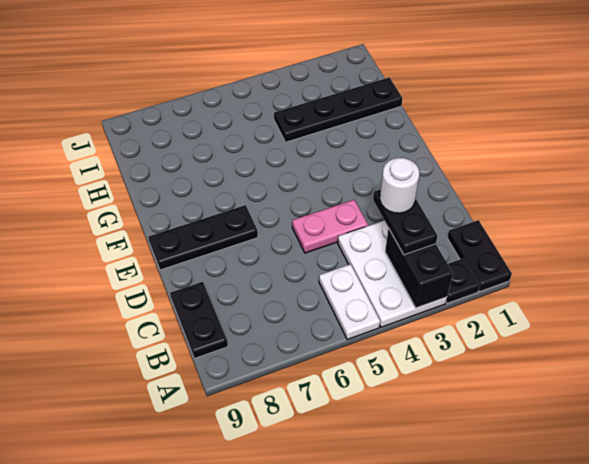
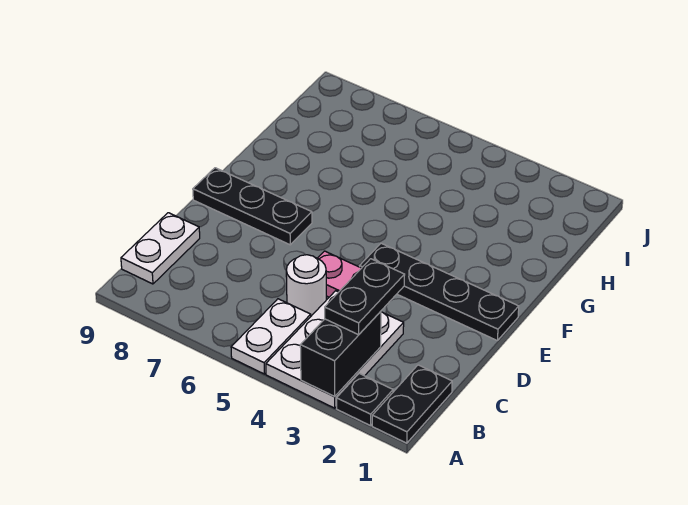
black plate B9:C9 level 1 -> white plate B9:C9 level 1
white round brick C3 level 4 -> white round brick C5 level 1
black plate H1:H4 level 1 -> black plate E1:E4 level 1

